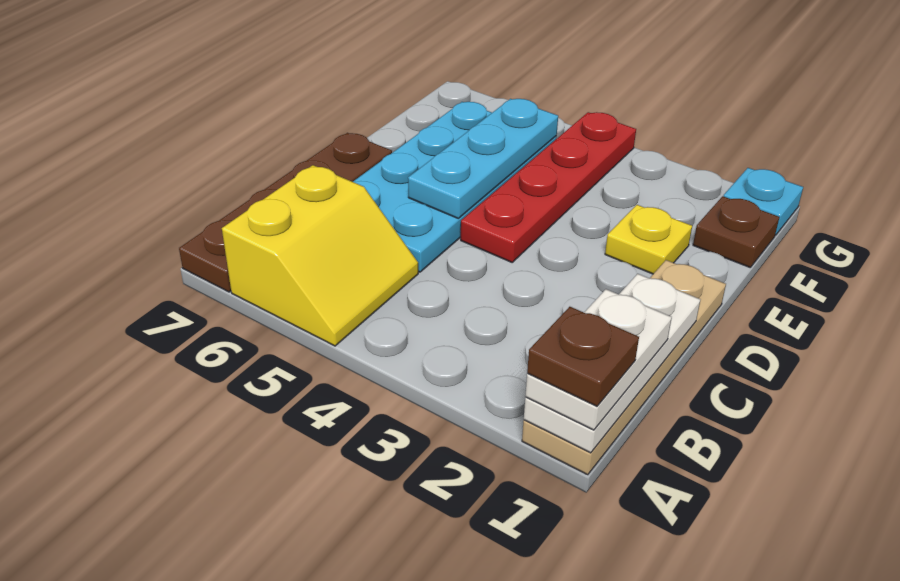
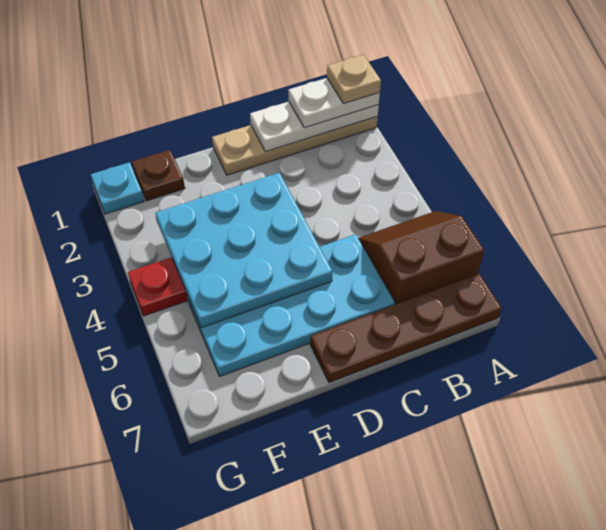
brown plate A1 level 4 -> tan plate A1 level 4
yellow slope A5:B6 level 1 top 6 -> brown slope A5:B6 level 1 top 6
cyan plate D5:F5 level 2 -> cyan plate D3:F5 level 2
yellow plate E2 level 1 -> none

